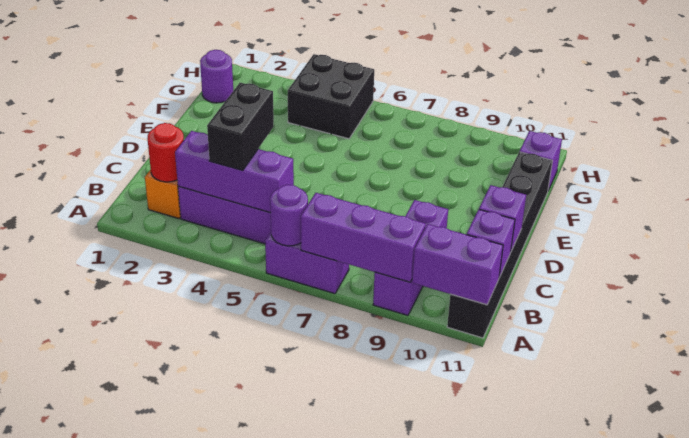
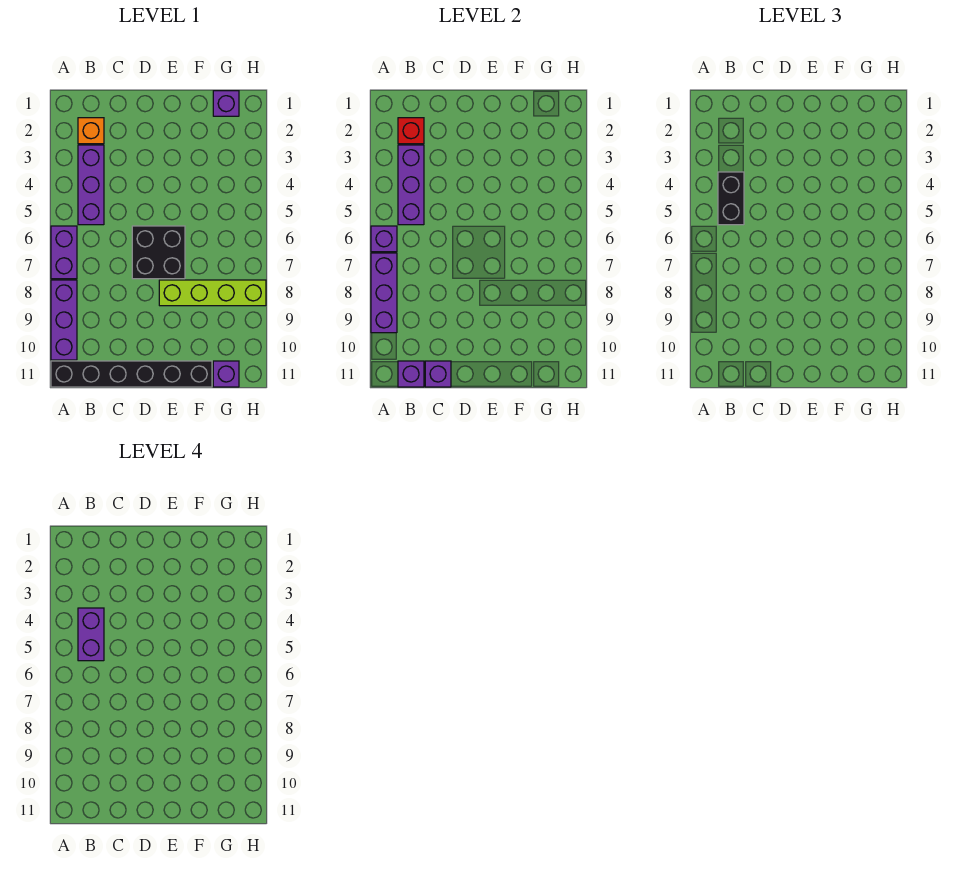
purple round brick A6 level 2 -> purple brick A6 level 2
purple brick A9:C9 level 1 -> purple brick A8:A10 level 1
purple brick A10:A11 level 2 -> purple brick B4:B5 level 4
red round brick B2 level 2 -> red brick B2 level 2
black brick B4:C4 level 3 -> black brick B4:B5 level 3
none -> lime brick E8:H8 level 1
purple round brick G1 level 1 -> purple brick G1 level 1
black brick G4:H5 level 1 -> black brick D6:E7 level 1

